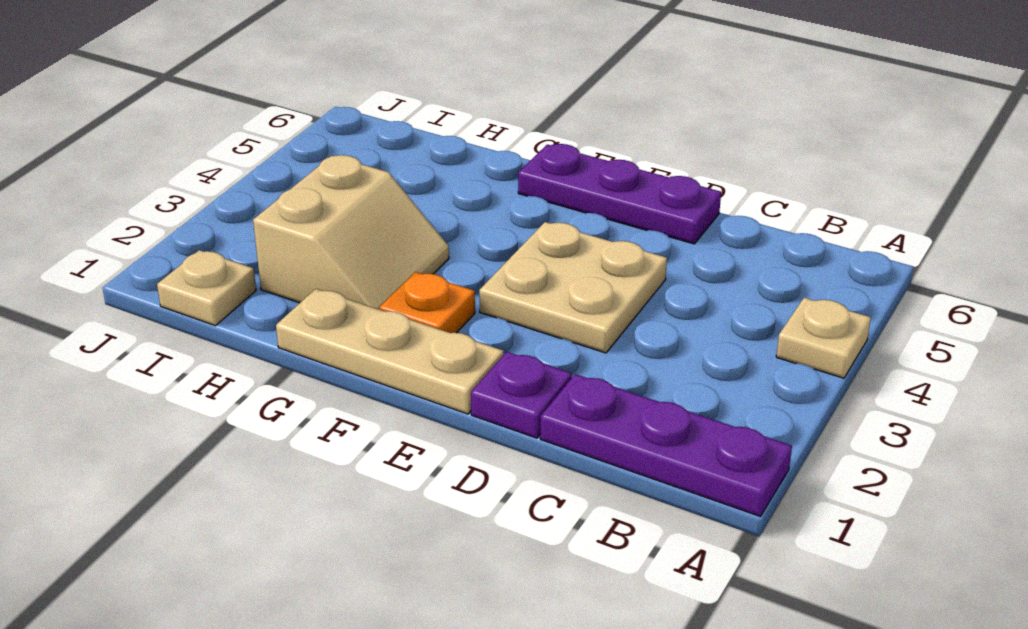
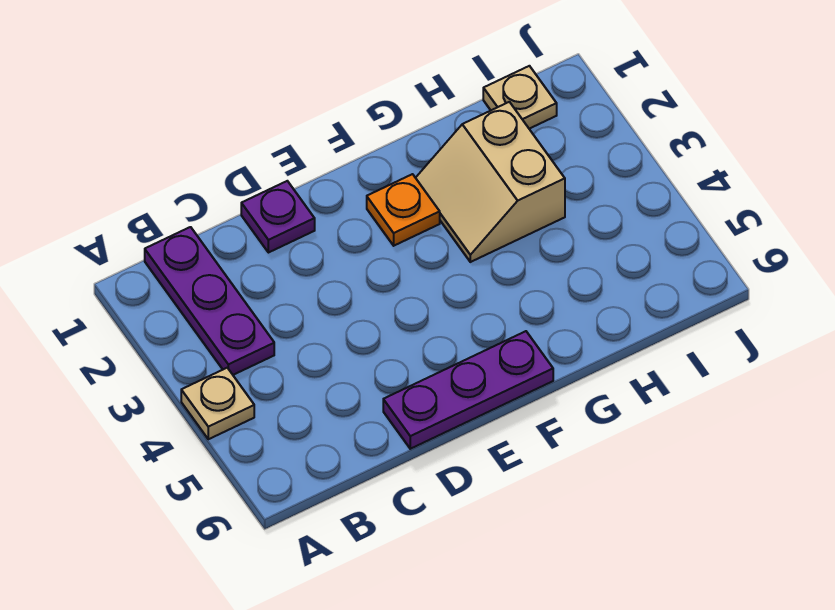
purple plate A1:C1 level 1 -> purple plate B1:B3 level 1
tan plate D3:E4 level 1 -> none
tan plate E1:G1 level 1 -> none

